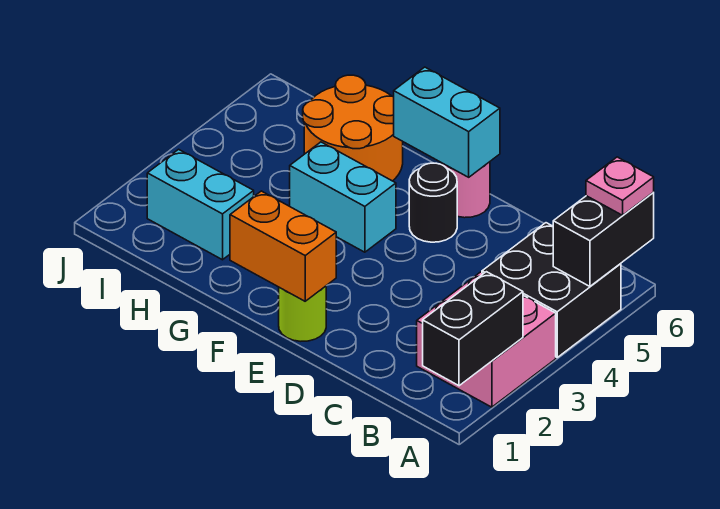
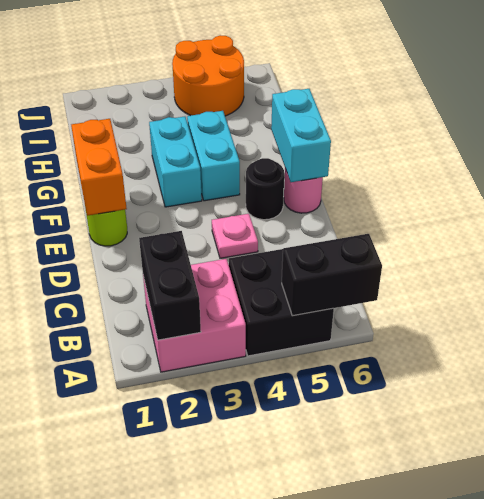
black brick A1:A2 level 2 -> black brick A2:B2 level 2
pink plate A6 level 3 -> pink plate D4 level 1
orange round brick G5:H6 level 1 -> orange round brick I4:J5 level 1
cyan brick H2:I2 level 1 -> cyan brick F3:G3 level 1

